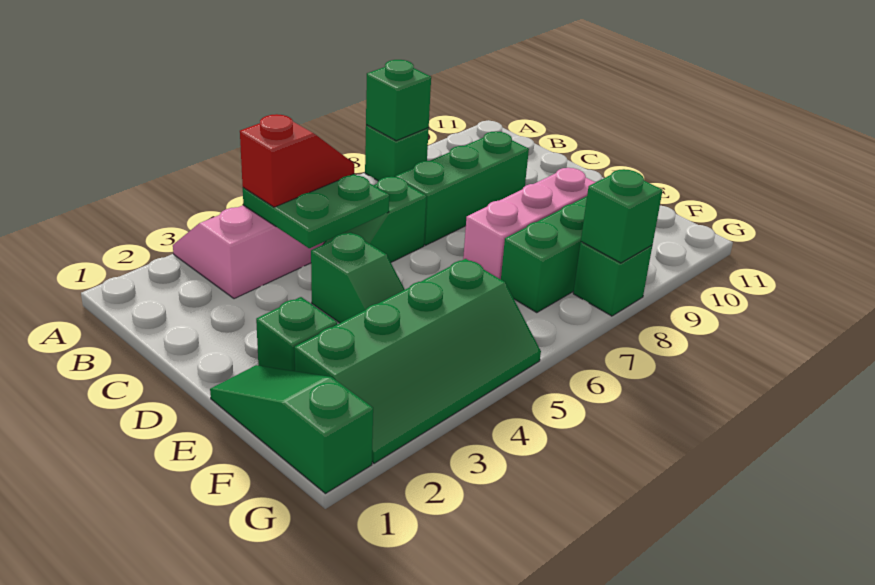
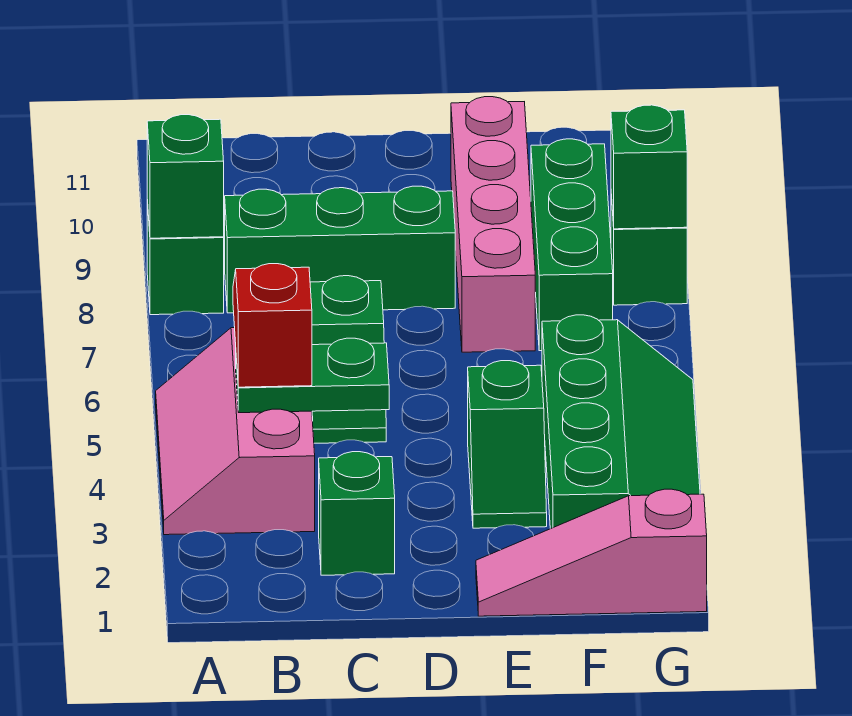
green plate B4:C5 level 2 -> green plate B4:C4 level 2
green brick C7:C9 level 1 -> green brick B8:D8 level 1
green slope D4:E4 level 1 top D -> green slope E3:E4 level 1 top 4
green slope E1:G1 level 1 top G -> pink slope E1:G1 level 1 top G
green brick E2 level 1 -> green brick C2 level 1
pink brick E7:E9 level 1 -> pink brick E7:E10 level 1

